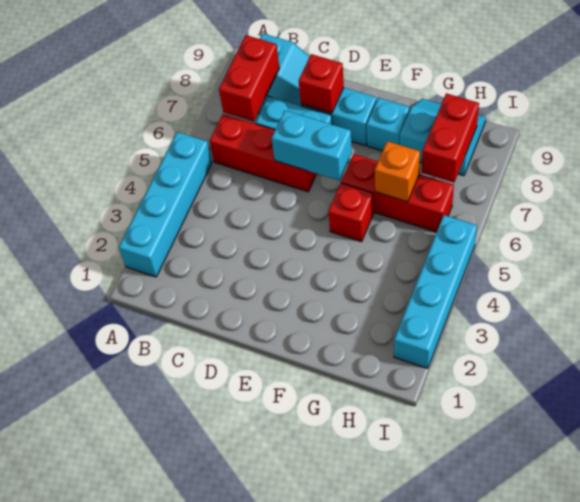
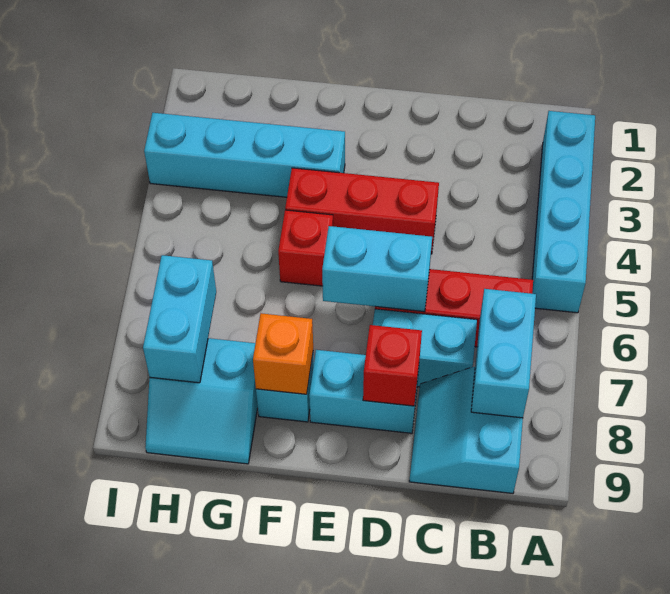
red brick B7:B8 level 2 -> cyan brick B7:B8 level 2
red brick F6:H6 level 1 -> red brick D4:F4 level 1
orange brick G6 level 2 -> orange brick F8 level 2
red brick H7:H8 level 2 -> cyan brick H7:H8 level 2
cyan brick I2:I5 level 1 -> cyan brick F3:I3 level 1

